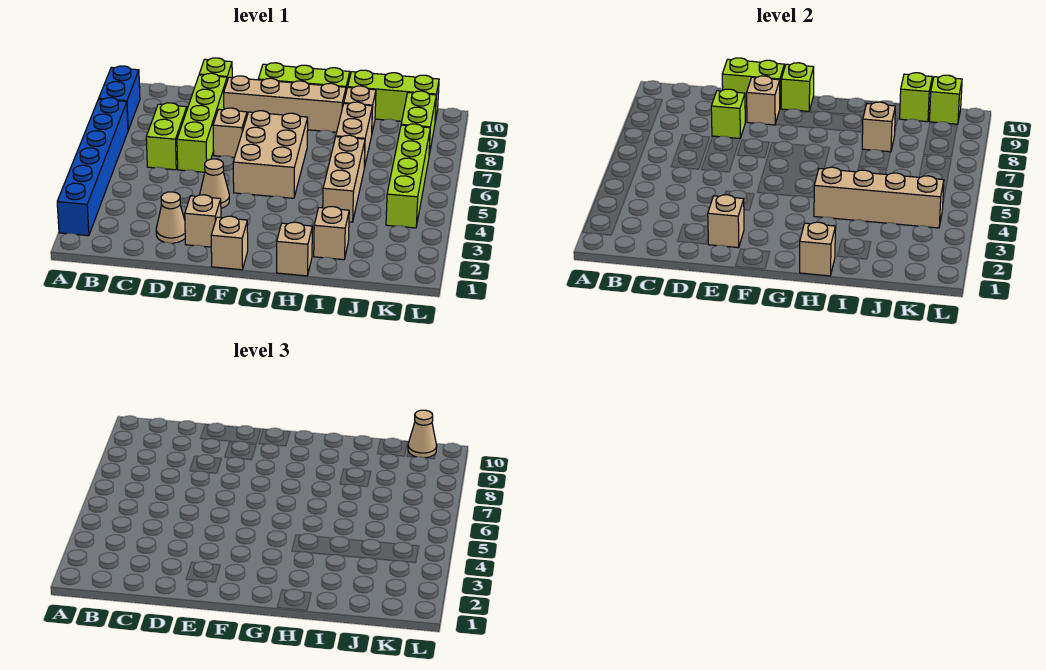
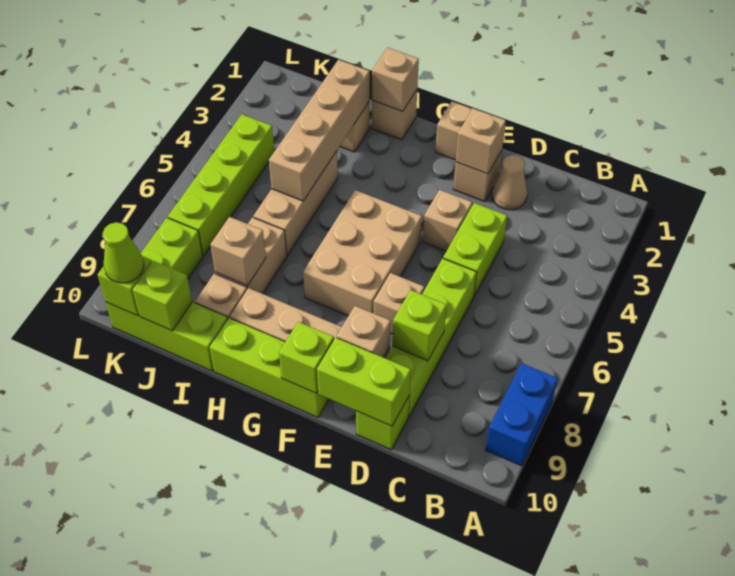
blue brick A2:A7 level 1 -> none
lime brick C6:C7 level 1 -> lime brick D4:D5 level 1
tan cone E4 level 1 -> tan brick E4 level 1
tan brick H4:K4 level 2 -> tan brick I2:I5 level 2
tan cone K10 level 3 -> lime cone K10 level 3

